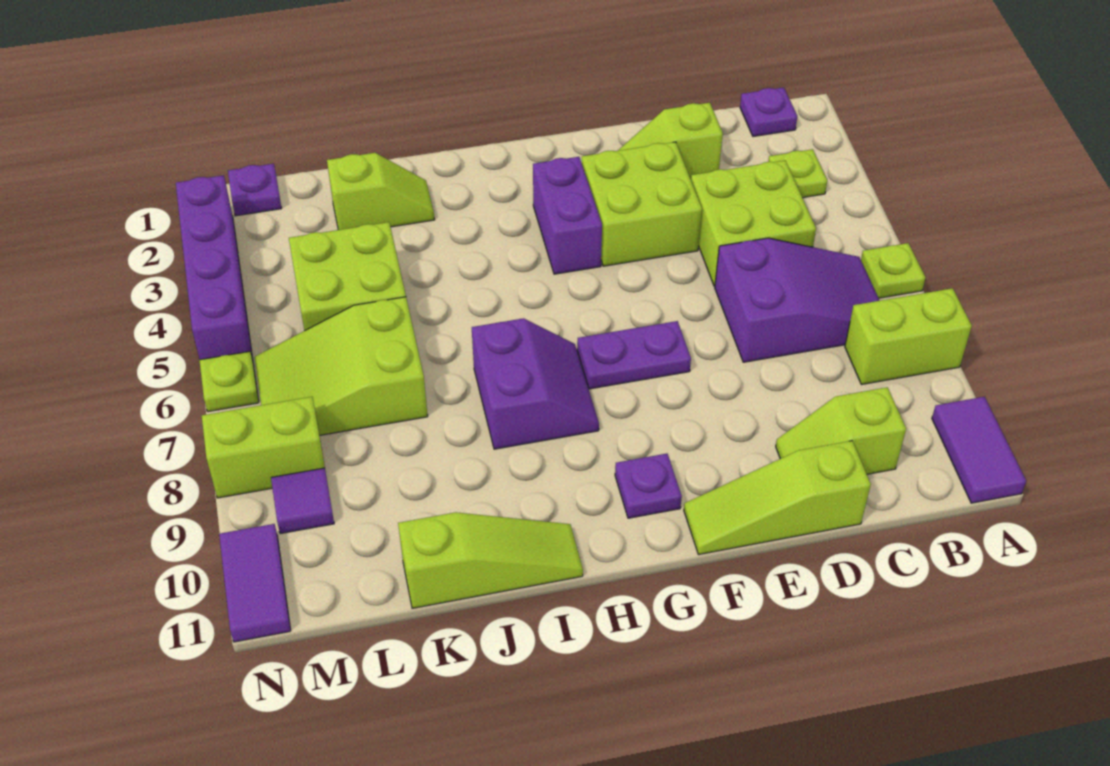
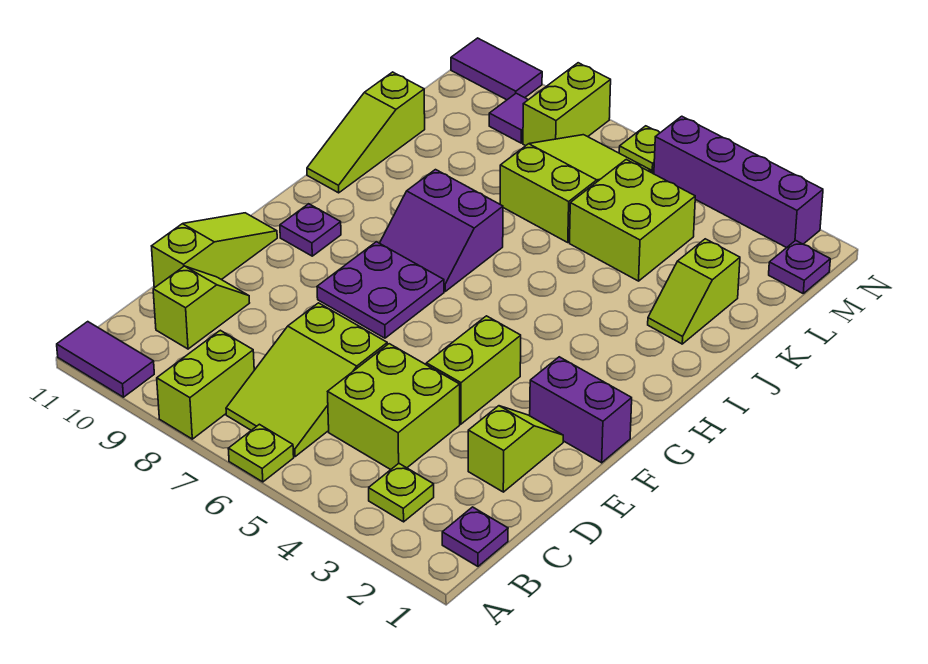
purple slope B6:D7 level 1 top D -> lime slope B6:D7 level 1 top D
lime brick E3:F4 level 1 -> lime brick E4:F4 level 1
purple plate F7:G7 level 1 -> purple plate F7:G8 level 1
purple brick G3:G4 level 1 -> purple brick F1:F2 level 1

